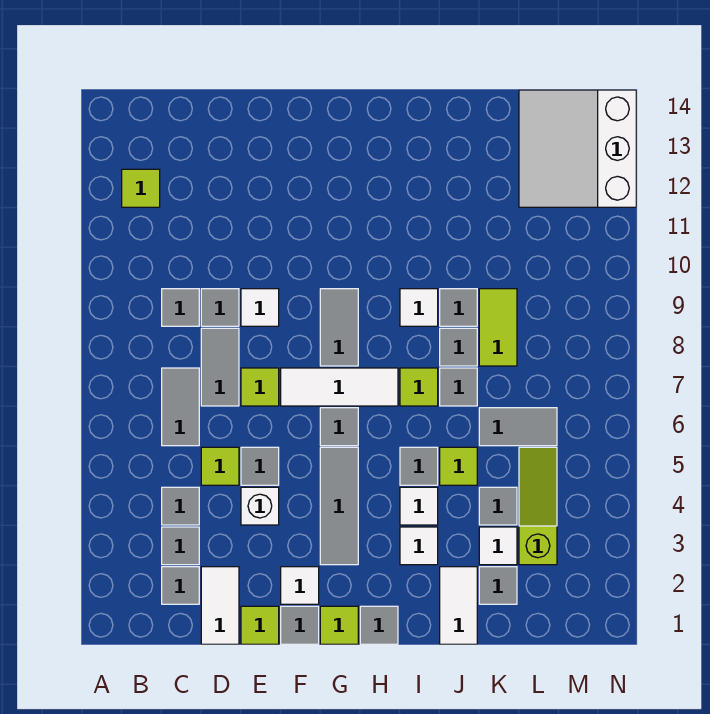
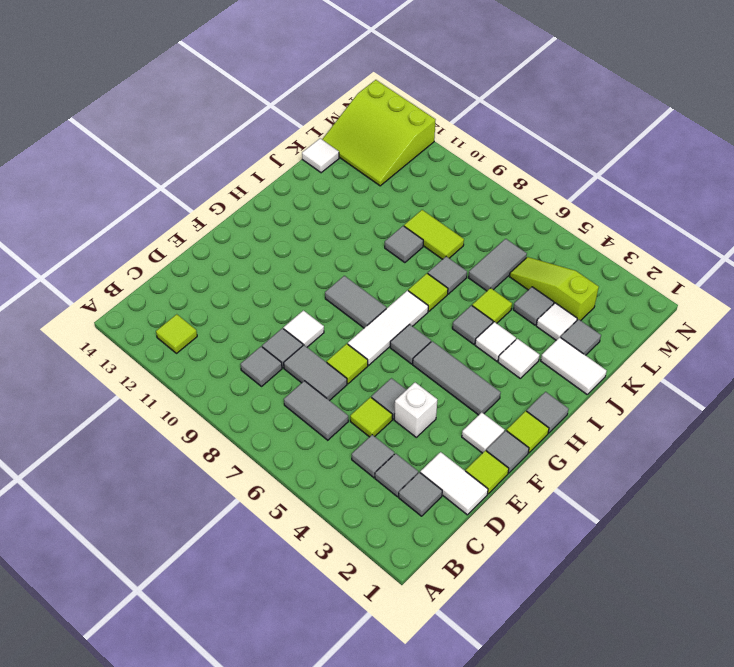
white tile I9 level 1 -> white tile K14 level 1
grey tile J8 level 1 -> none
white slope L12:N14 level 1 top N -> lime slope L12:N14 level 1 top N

